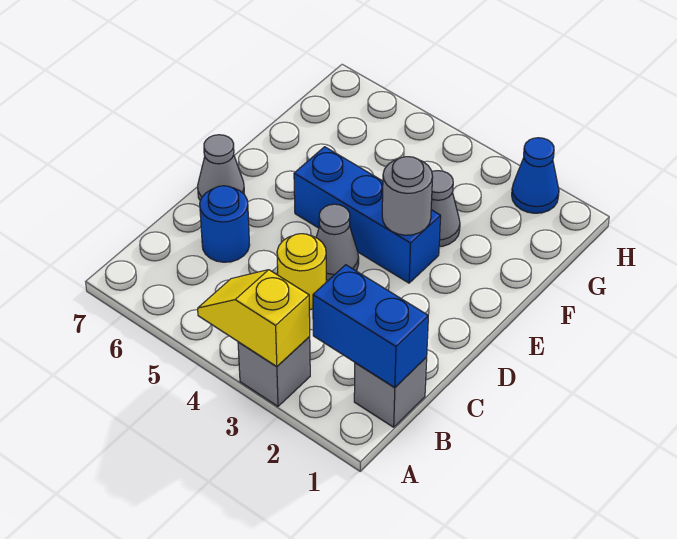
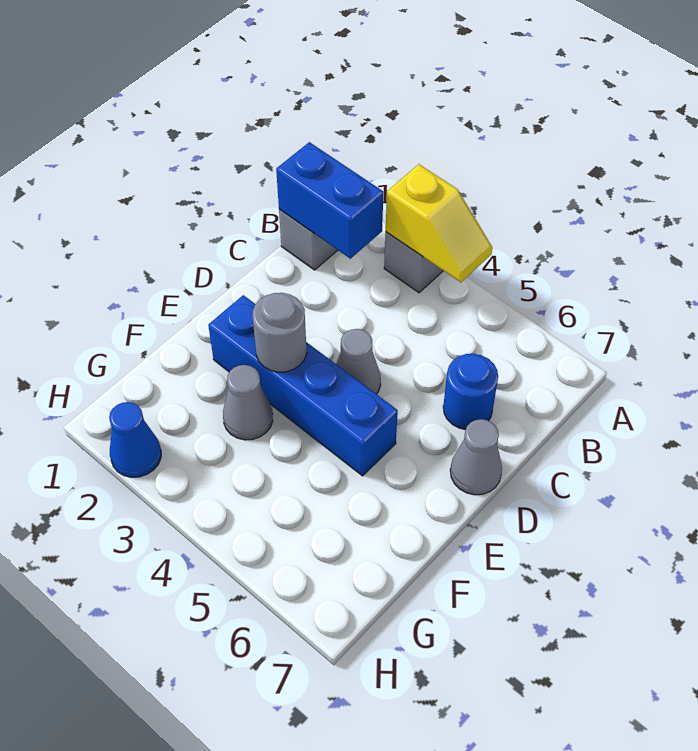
yellow round brick C4 level 1 -> none
blue brick E3:E5 level 1 -> blue brick E2:E5 level 1

